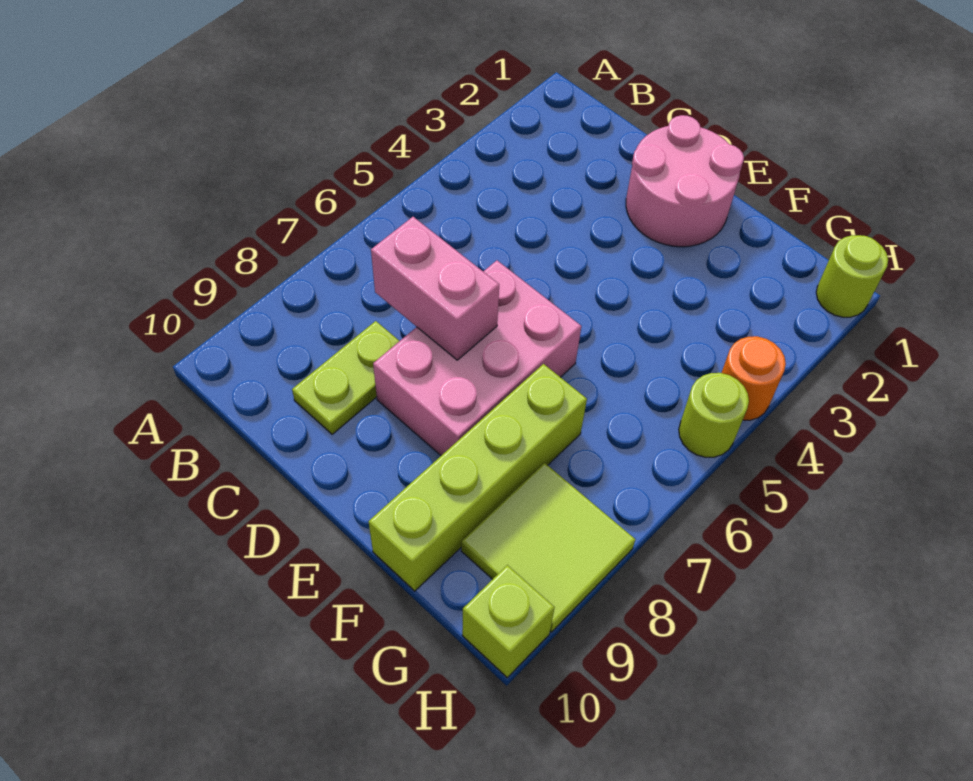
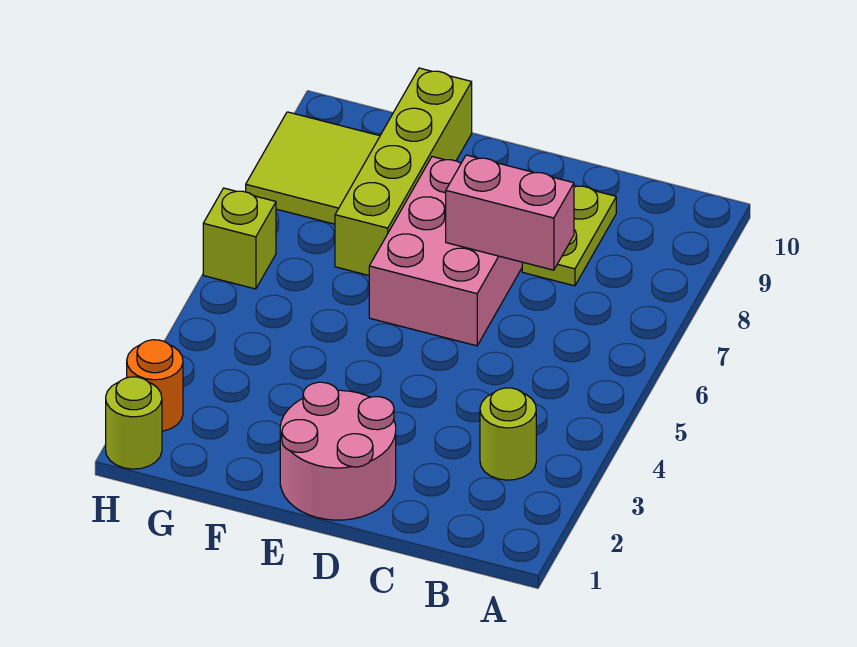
orange round brick H4 level 1 -> orange round brick H2 level 1
lime round brick H5 level 1 -> lime round brick B3 level 1
lime brick H10 level 1 -> lime brick H6 level 1

